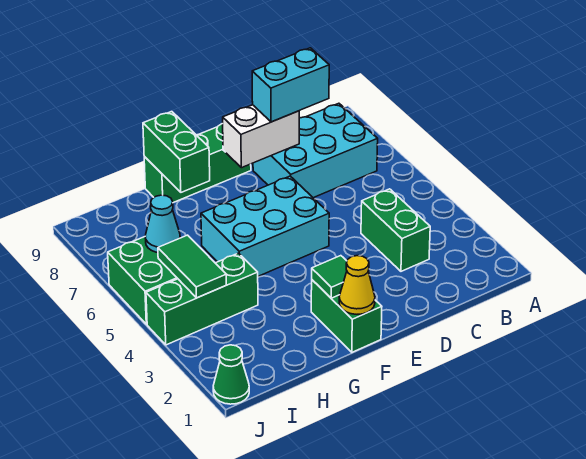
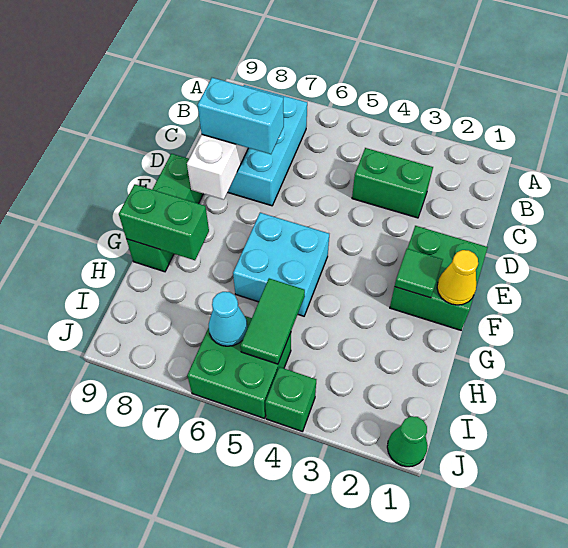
cyan brick C8:D8 level 3 -> cyan brick D7:D8 level 3
cyan brick E5:G6 level 1 -> cyan brick F5:G6 level 1
green brick F1:F2 level 1 -> green brick E1:F2 level 1
green brick H4:J4 level 1 -> green brick J4 level 1
green tile I4:I5 level 2 -> green tile H5:I5 level 2

